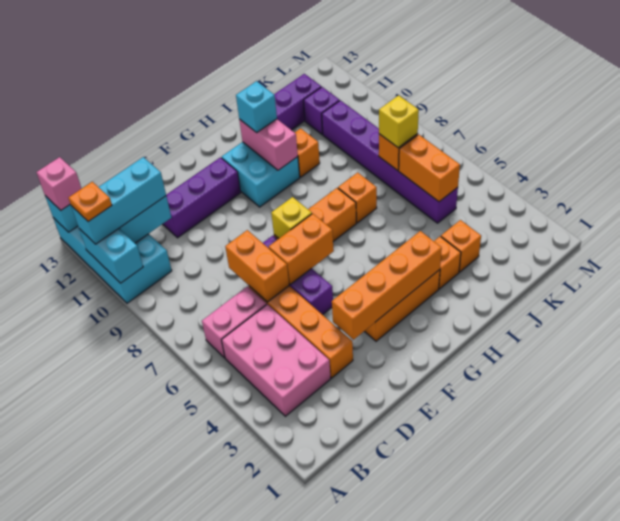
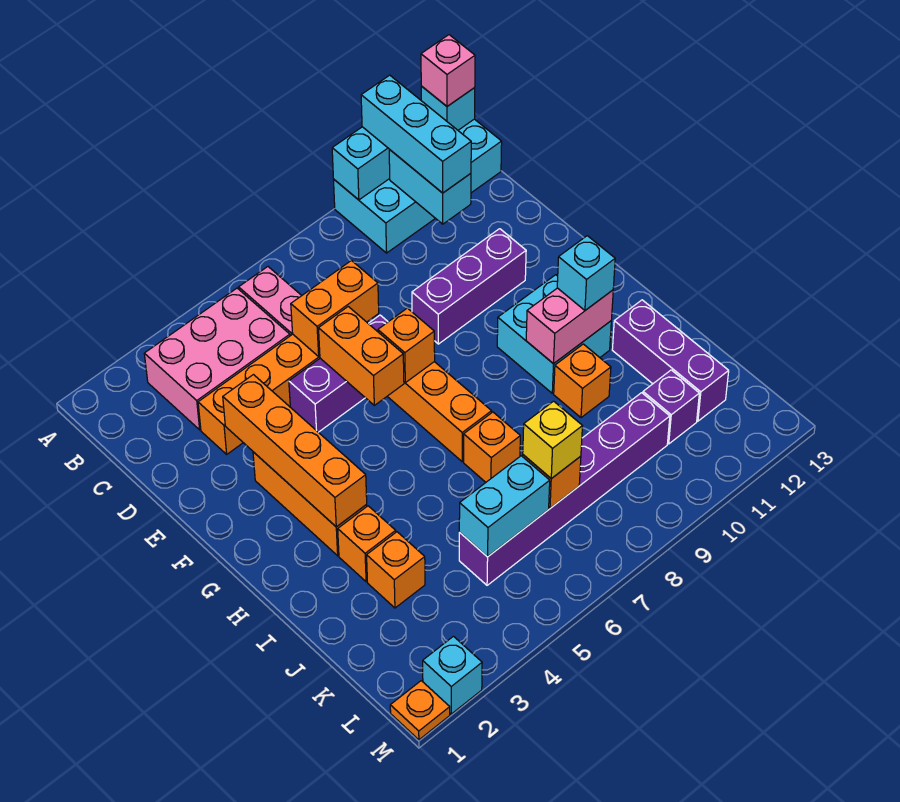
orange plate A11 level 4 -> orange plate M1 level 1
purple brick D11:F11 level 1 -> purple brick E9:E11 level 1
yellow brick F7 level 2 -> orange brick F7 level 2
orange brick K5:K6 level 2 -> cyan brick K5:K6 level 2
none -> cyan brick M2 level 1

